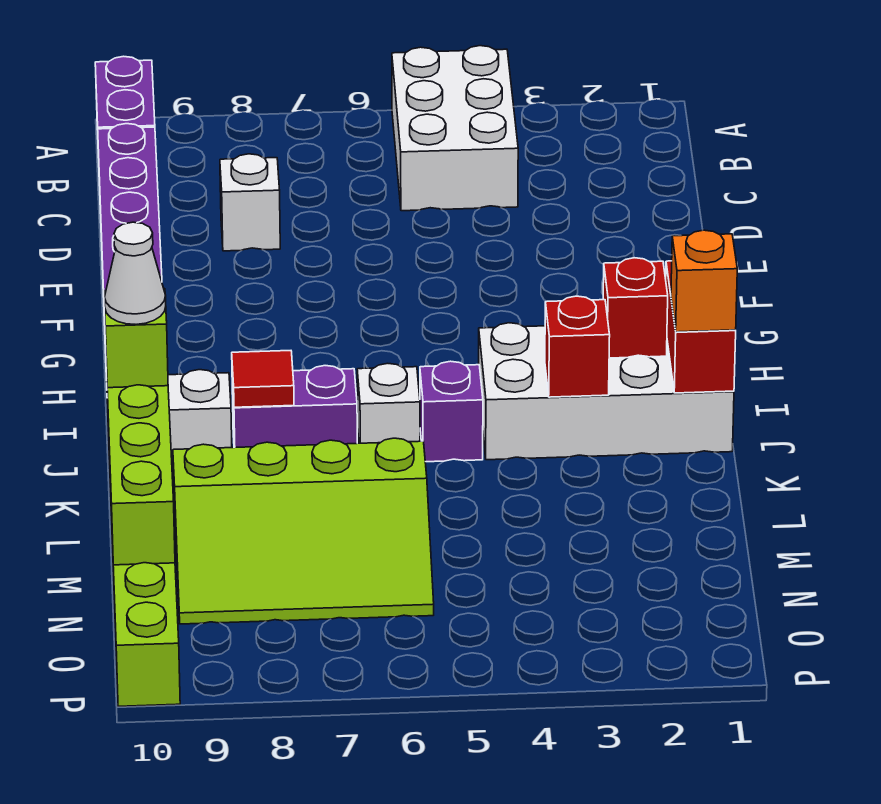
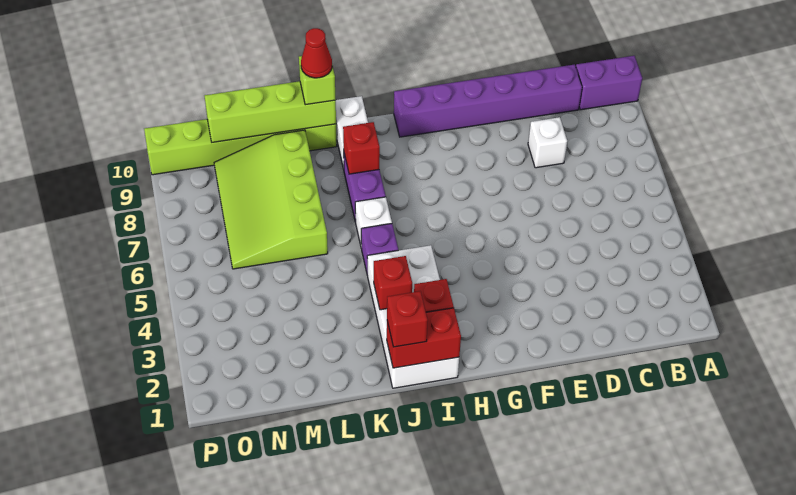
white brick A4:C5 level 1 -> none
orange brick J1 level 3 -> red brick J1 level 3
red tile J8 level 2 -> red brick J8 level 2
white cone K10 level 4 -> red cone K10 level 4

